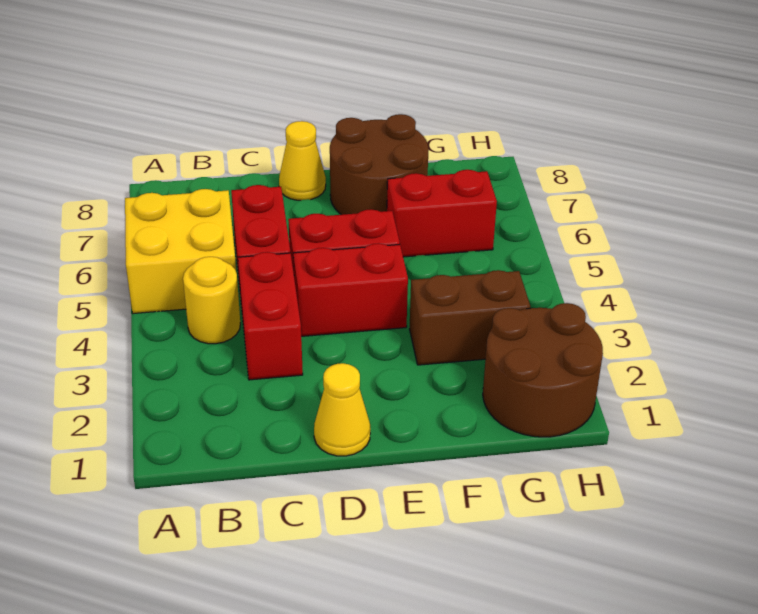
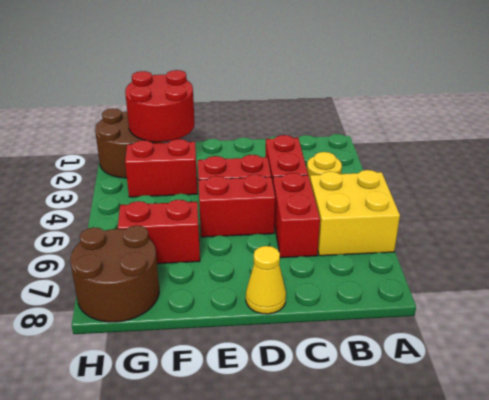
yellow cone D1 level 1 -> none
brown round brick E7:F8 level 1 -> brown round brick G7:H8 level 1
none -> red round brick F1:G2 level 2
brown brick F3:G3 level 1 -> red brick F3:G3 level 1

